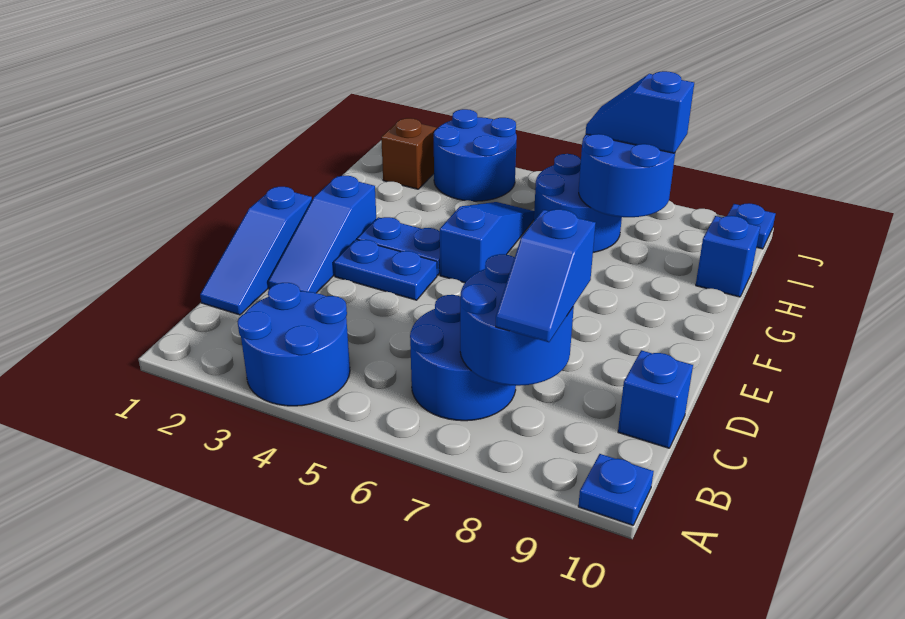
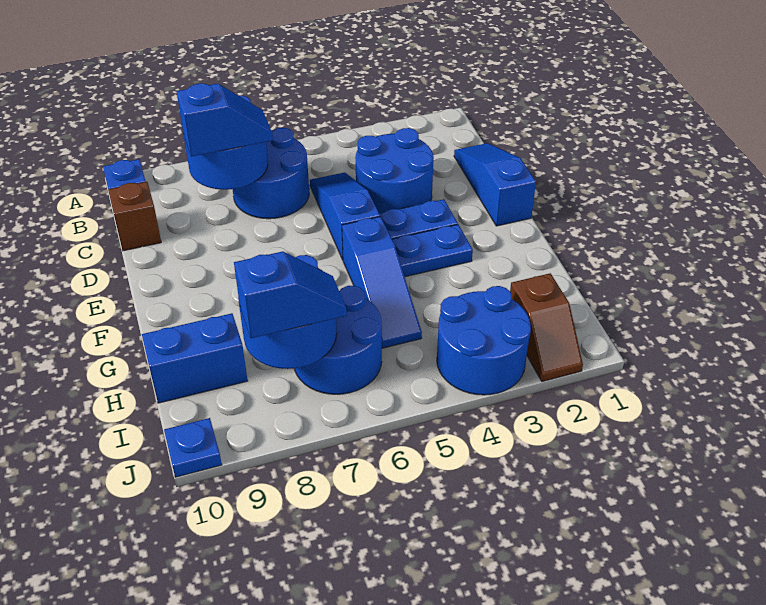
blue round brick A3:B4 level 1 -> blue round brick C3:D4 level 1
blue slope B8:C8 level 3 top C -> blue slope C7:C8 level 3 top 8
blue brick C10 level 1 -> brown brick C10 level 1
blue slope D2:F2 level 1 top F -> blue slope C5:E5 level 1 top E
blue brick H10 level 1 -> blue brick H9:H10 level 1

